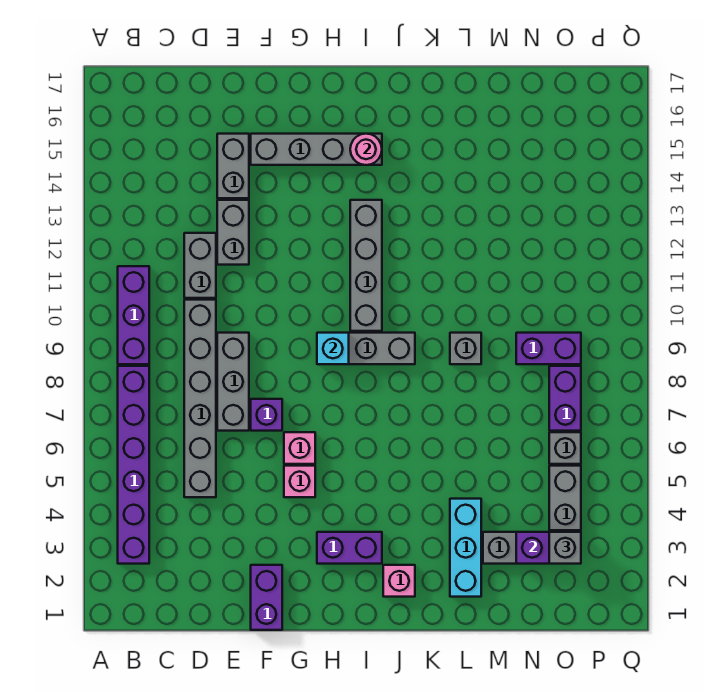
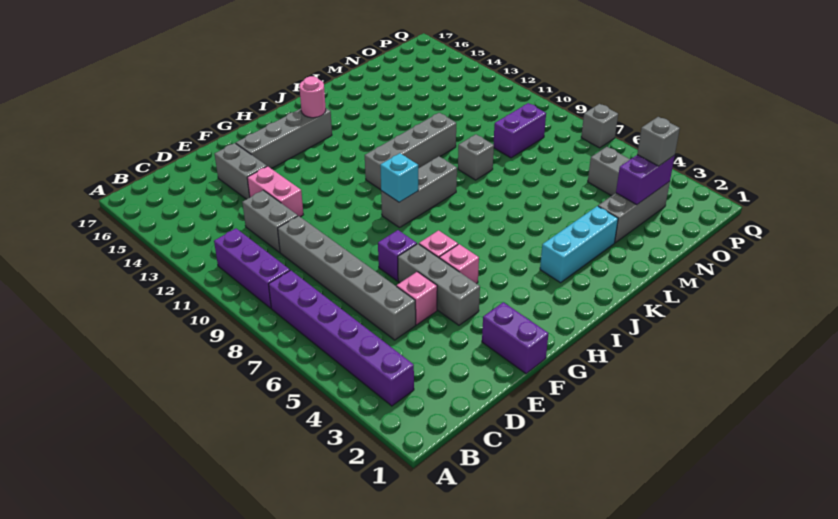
grey brick E7:E9 level 1 -> grey brick F4:F6 level 1
grey brick E12:E13 level 1 -> pink brick E12:E13 level 1
purple brick H3:I3 level 1 -> none
grey brick I10:I13 level 1 -> grey brick I11:L11 level 1
pink brick J2 level 1 -> pink brick E5 level 1
cyan brick L2:L4 level 1 -> cyan brick J3:L3 level 1
grey brick O6 level 1 -> grey brick Q7 level 1
purple brick O7:O8 level 1 -> none

